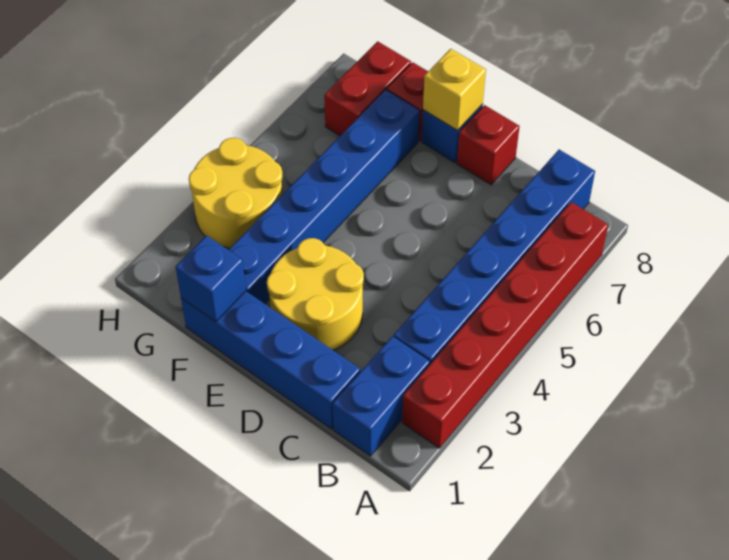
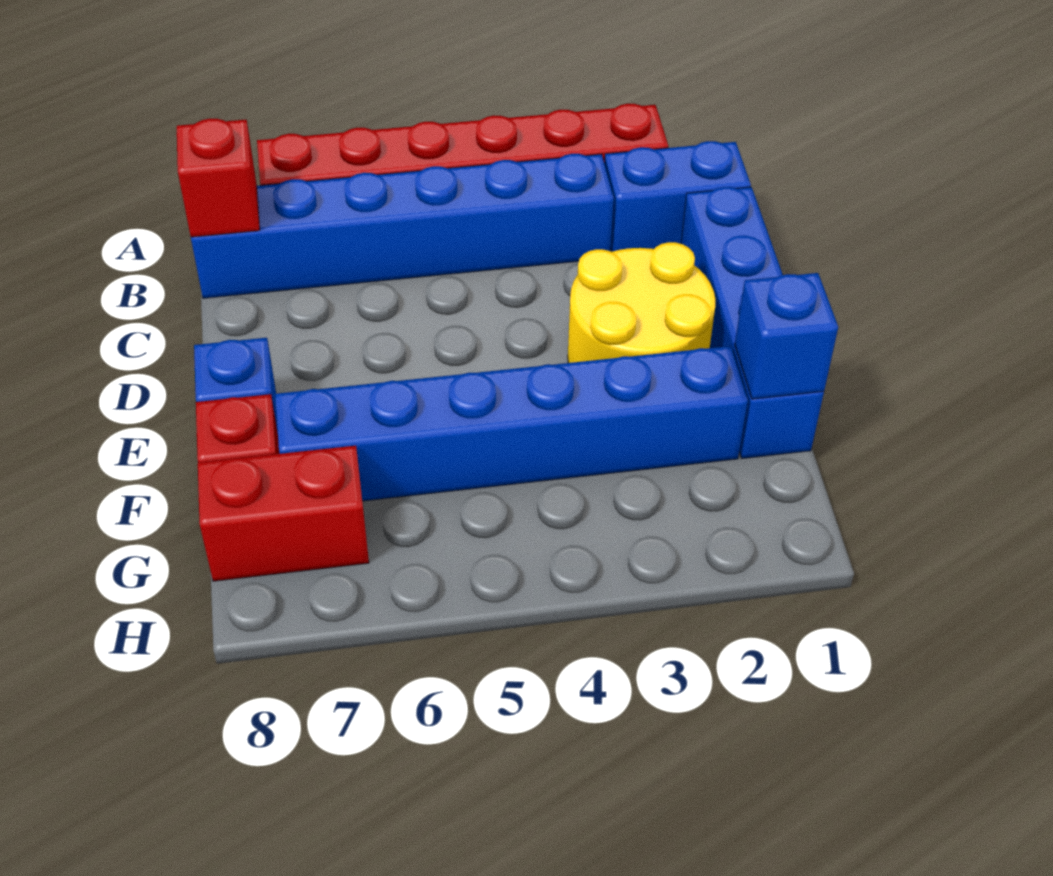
red brick D8 level 1 -> red brick B8 level 2
yellow brick E8 level 2 -> none
yellow round brick G3:H4 level 1 -> none

